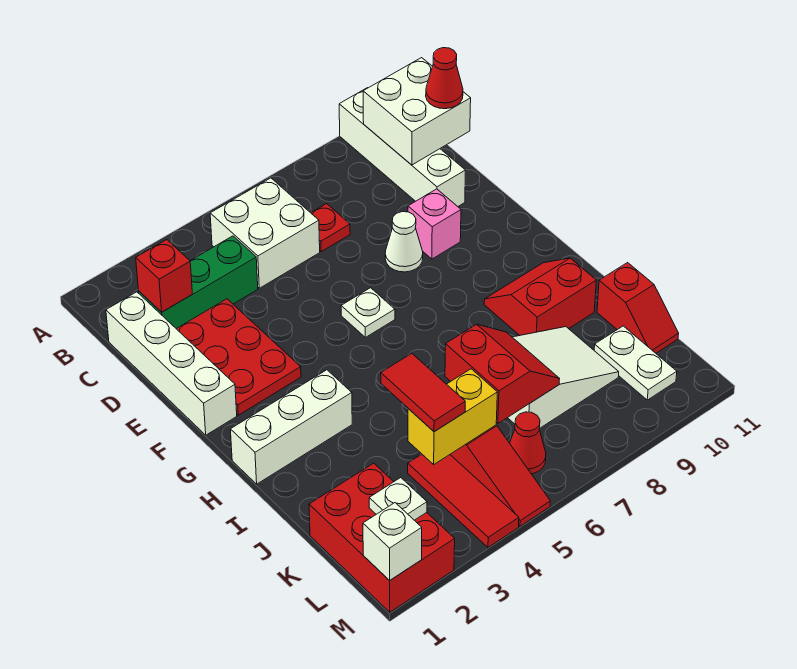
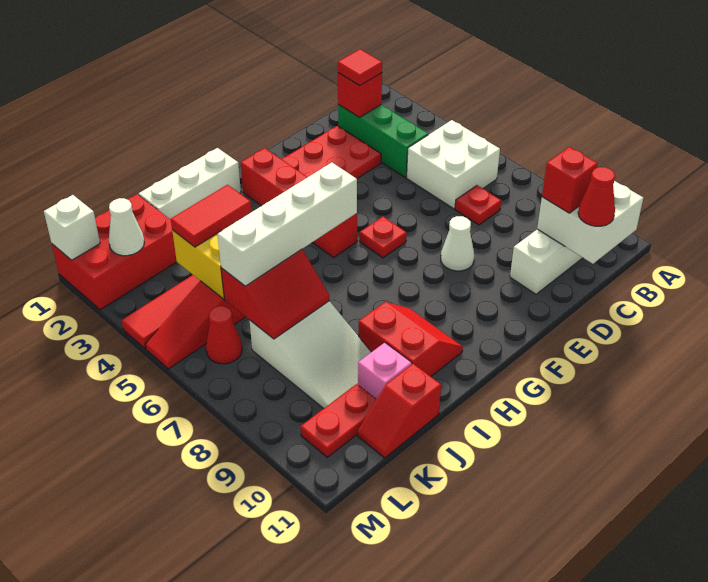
white brick C1:F1 level 1 -> white brick H6:K6 level 3
none -> red tile C2 level 3
none -> red brick C10 level 3
pink brick E9 level 1 -> pink brick J10 level 1
white plate F6 level 1 -> red plate F6 level 1
none -> red brick G2:G5 level 1
white brick H1:H3 level 1 -> white brick H1:J1 level 1
white plate K10:L10 level 1 -> red plate K10:L10 level 1
white plate L2 level 2 -> white cone L2 level 2

